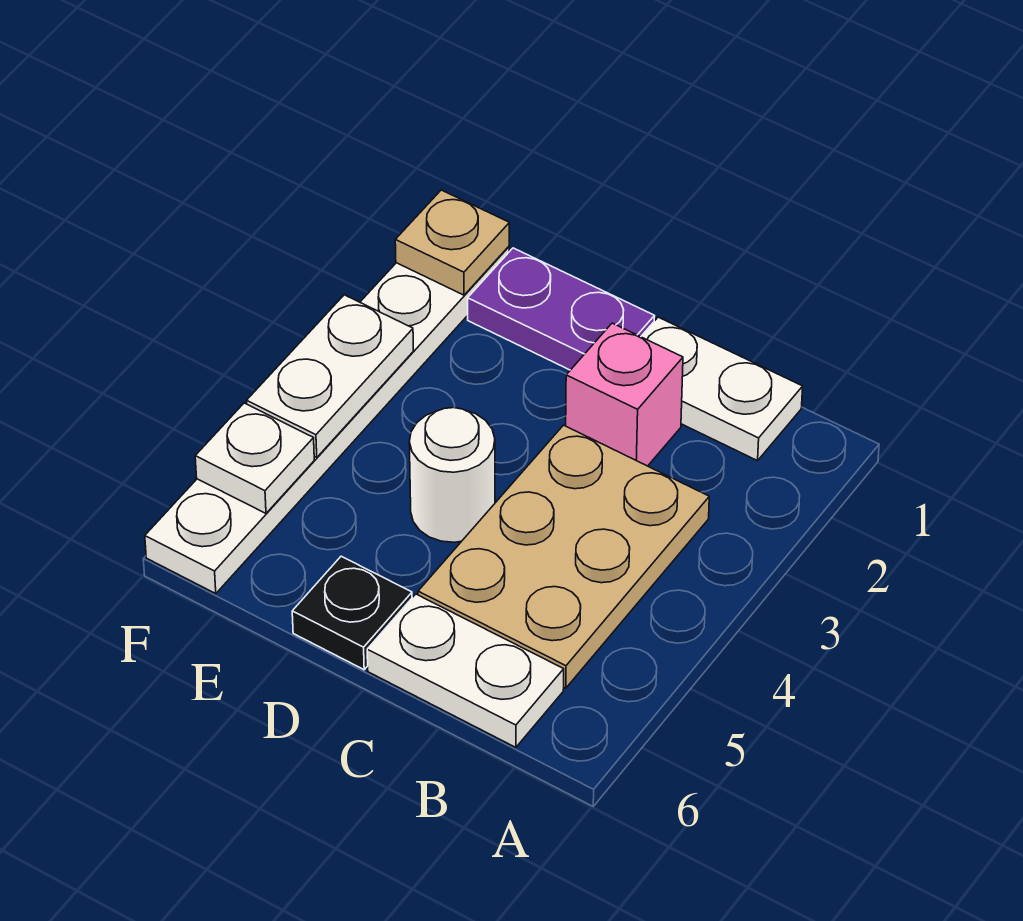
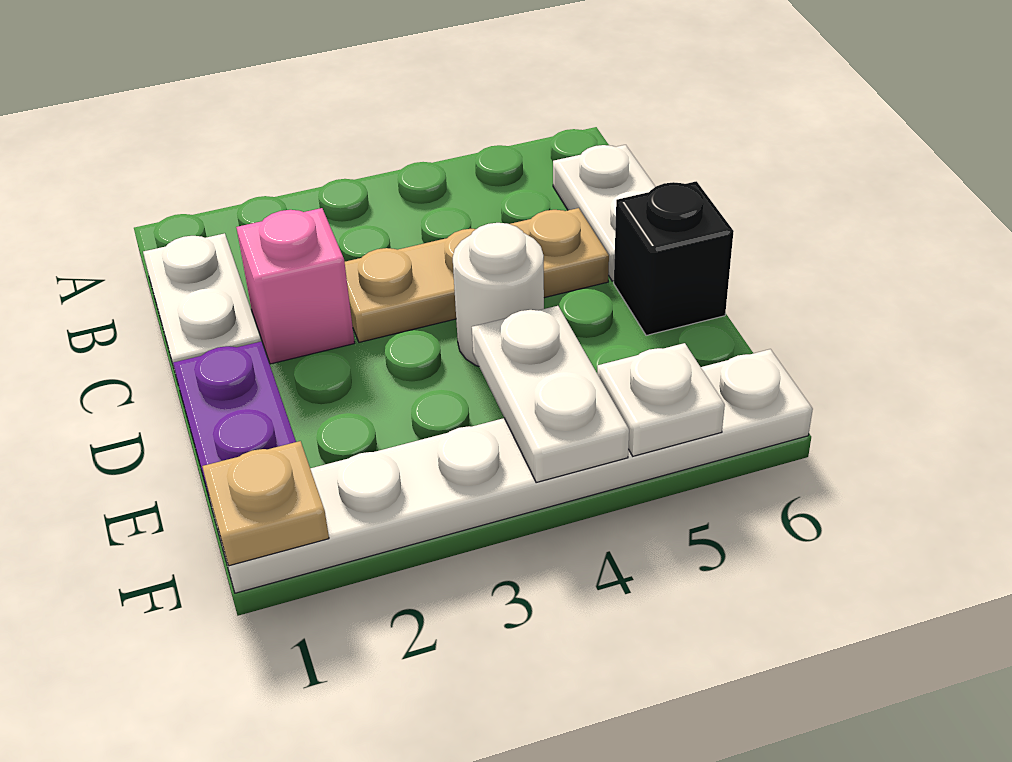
tan plate B3:C5 level 1 -> tan plate C3:C5 level 1
black plate D6 level 1 -> black brick D6 level 1
white plate F3:F4 level 2 -> white plate E4:F4 level 2

